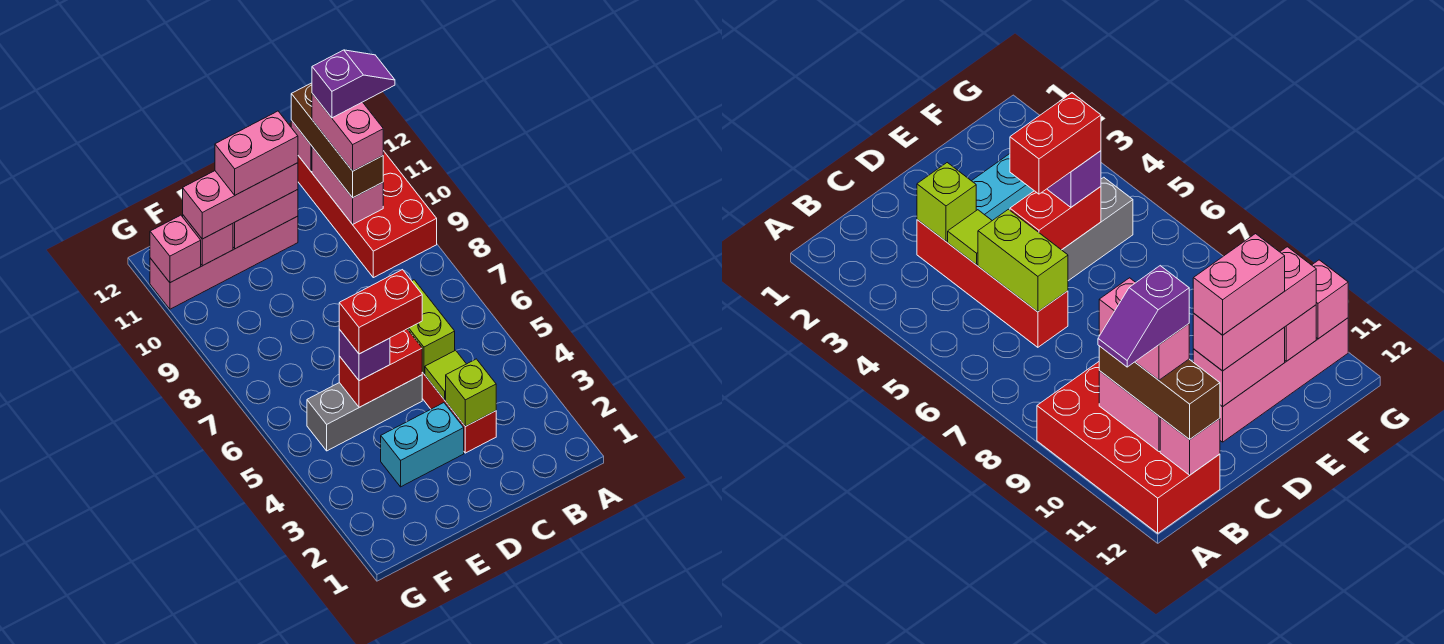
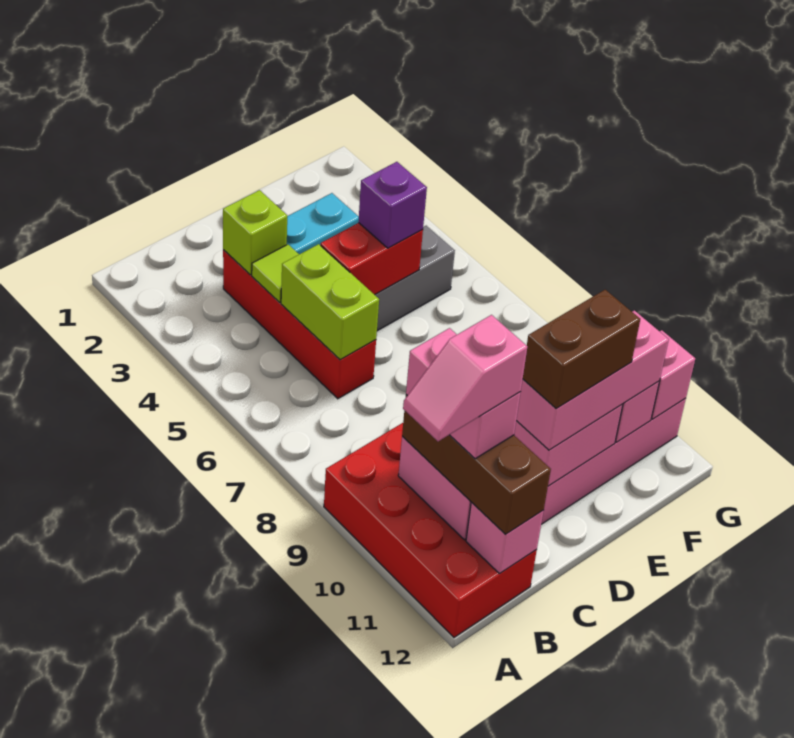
purple slope A11:B11 level 5 top B -> pink slope A11:B11 level 5 top B
red brick D5:E5 level 4 -> none
pink brick D11:E11 level 4 -> brown brick D11:E11 level 4

